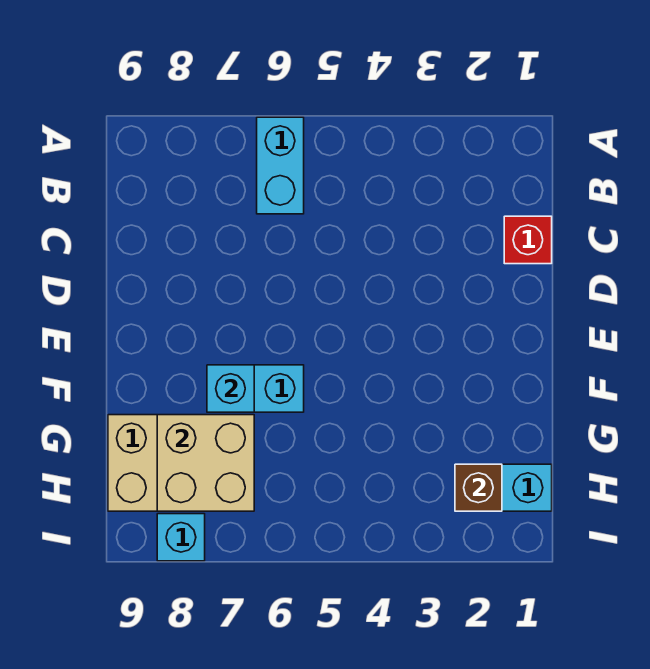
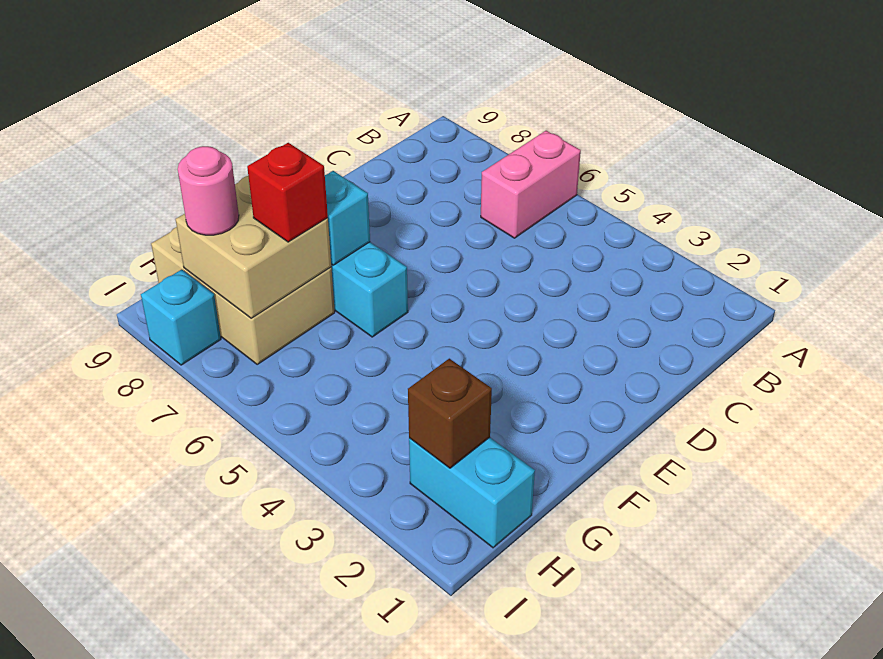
cyan brick A6:B6 level 1 -> pink brick A6:B6 level 1
red brick C1 level 1 -> red brick G7 level 3
none -> pink round brick H8 level 3

